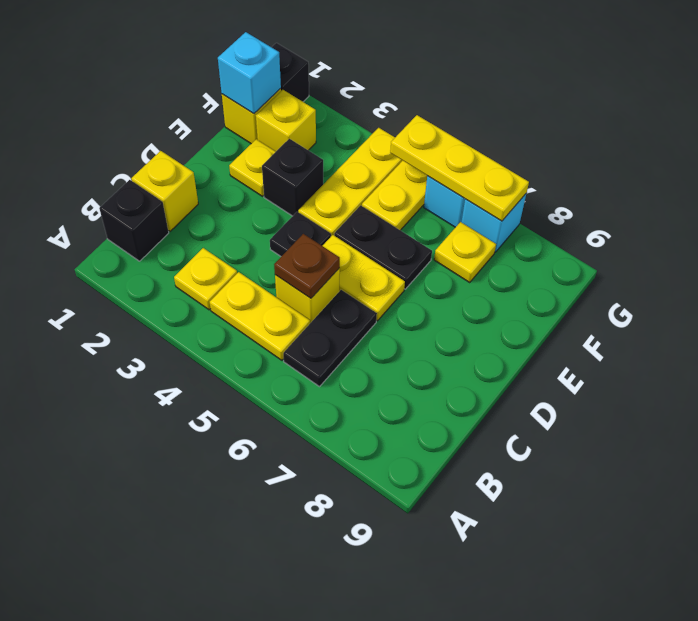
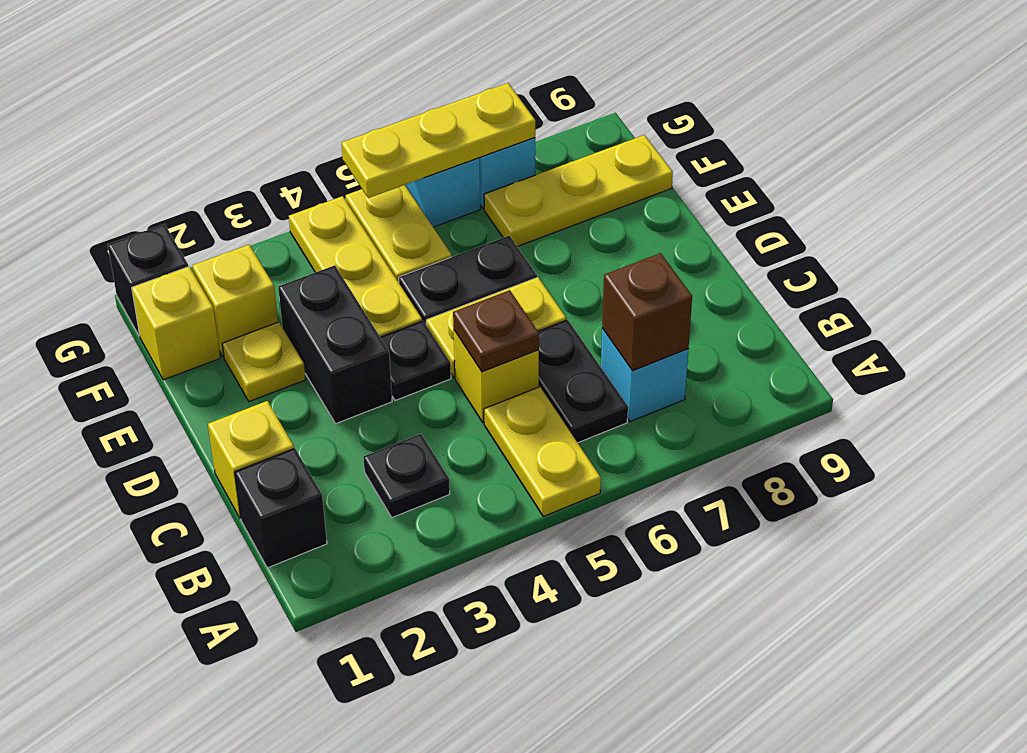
yellow plate B3 level 1 -> black plate B3 level 1
yellow plate B4:B5 level 1 -> yellow plate A5:B5 level 1
none -> brown brick B7 level 2
black brick E3 level 1 -> black brick D3:E3 level 1
cyan brick F1 level 2 -> cyan brick B7 level 1
yellow plate F7 level 1 -> yellow plate F7:F9 level 1

